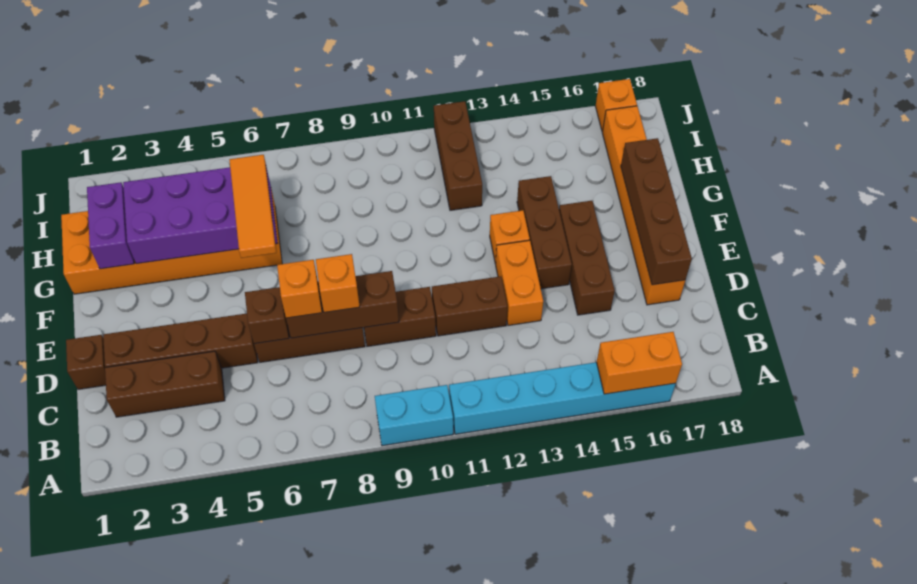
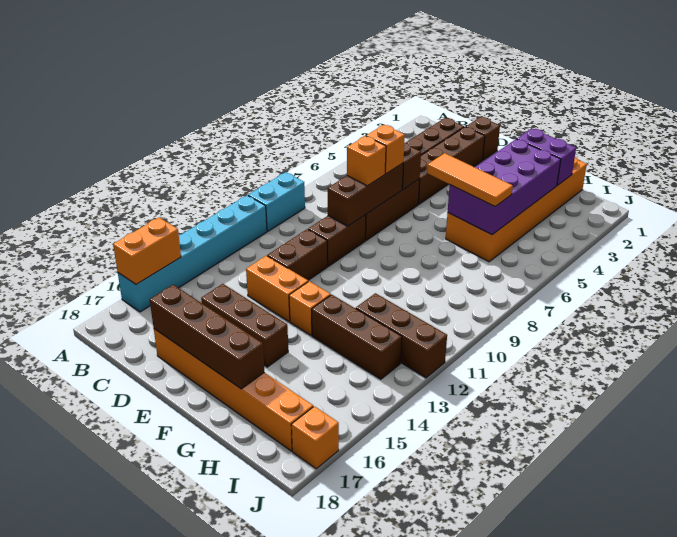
brown brick E14:G14 level 1 -> brown brick G13:I13 level 1

